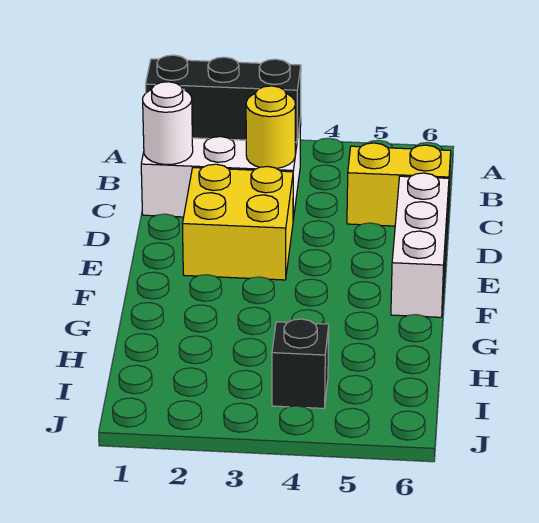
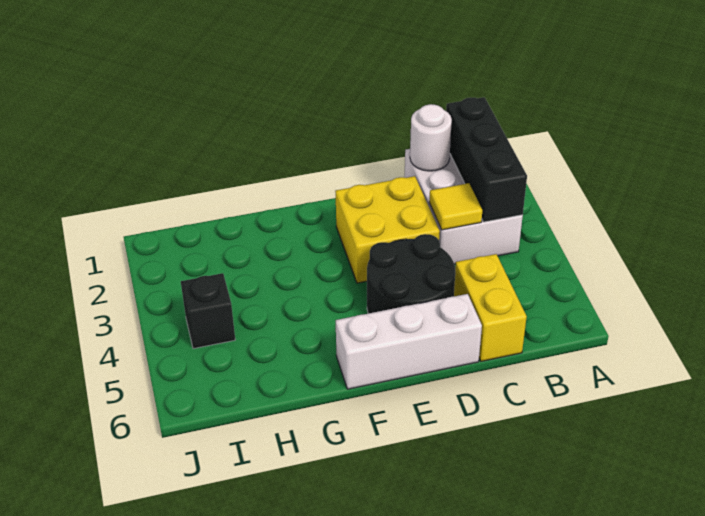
yellow round brick C3 level 2 -> yellow tile C3 level 2
none -> black round brick D4:E5 level 1

